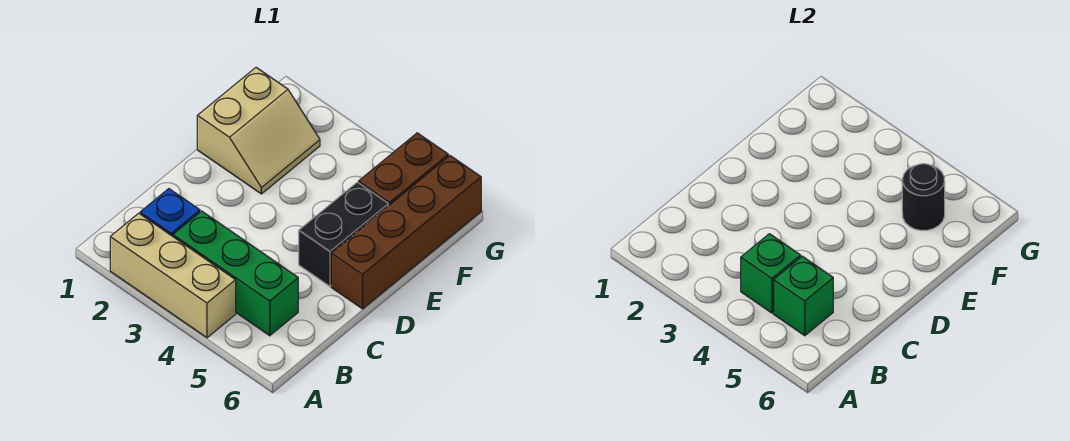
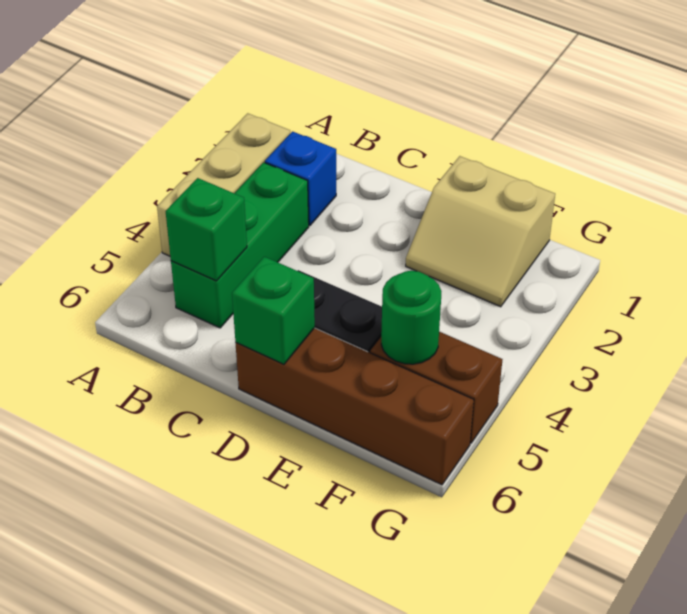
green brick B4 level 2 -> green brick D6 level 2
black round brick F5 level 2 -> green round brick F5 level 2

